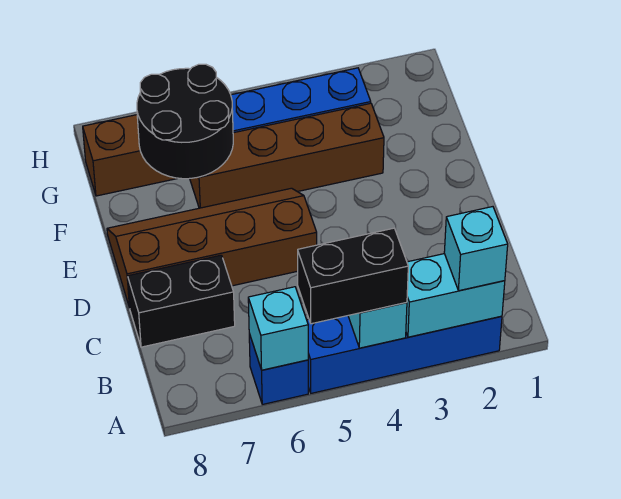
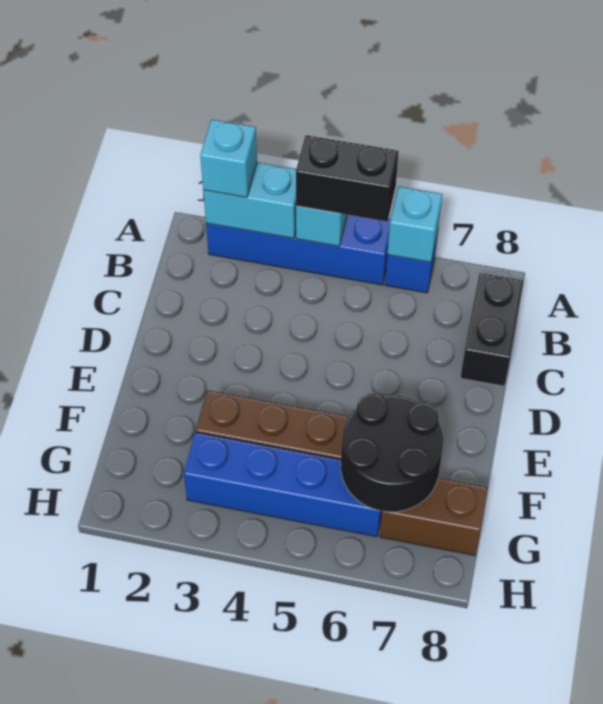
black brick C7:C8 level 1 -> black brick B8:C8 level 1
brown slope D5:E8 level 1 top D -> none

